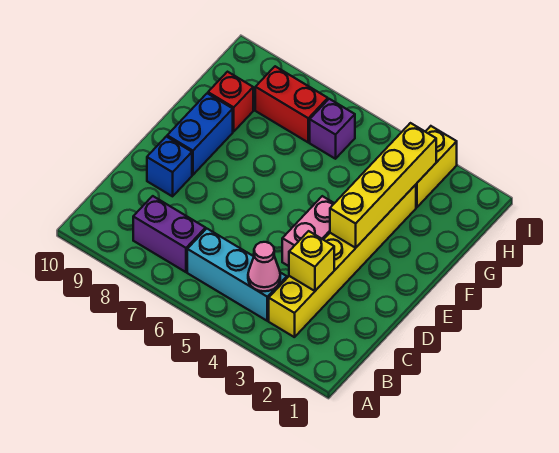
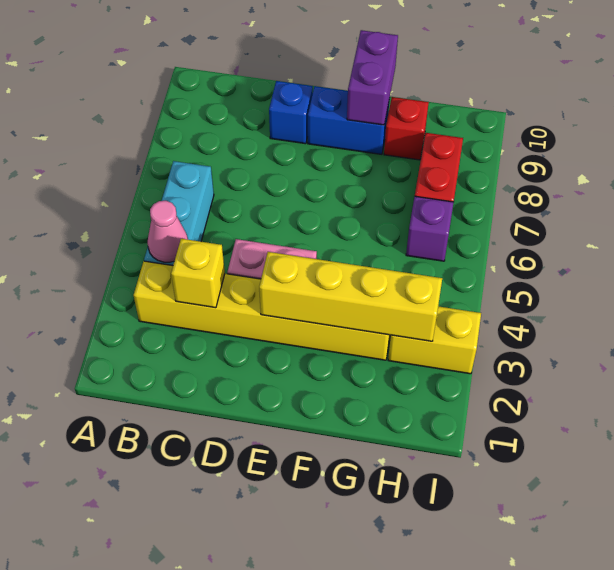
purple brick B7:B8 level 1 -> purple brick F9:F10 level 2

